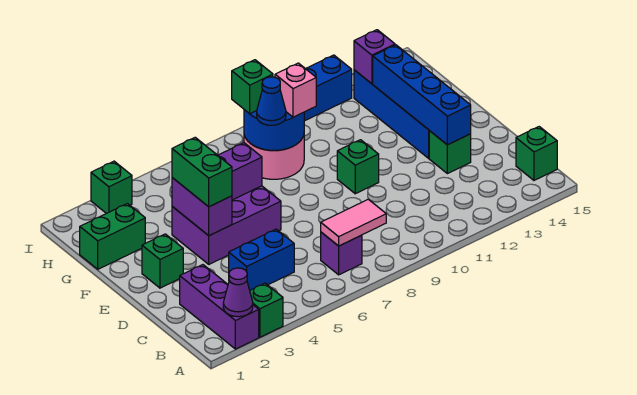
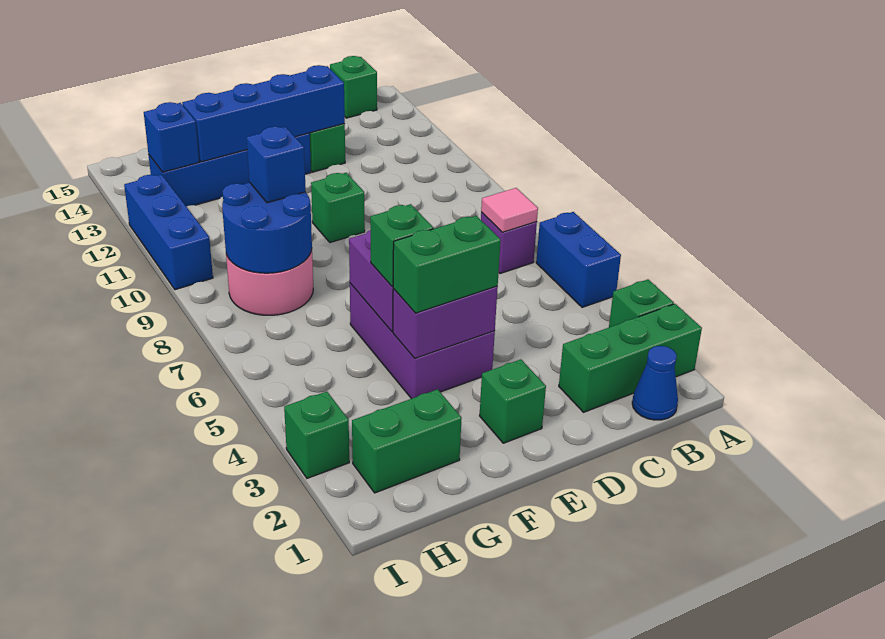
purple brick A2:C2 level 1 -> green brick A2:C2 level 1
purple cone A2 level 2 -> none
pink tile B7:B8 level 2 -> pink tile B7 level 2
blue brick C4:C5 level 1 -> blue brick A5:A6 level 1
green brick G1:G2 level 1 -> green brick G2:H2 level 1
blue cone G8 level 3 -> blue cone B1 level 1
pink brick G9 level 3 -> blue brick G9 level 3
green brick H8 level 3 -> green brick F5 level 3
purple brick H13 level 2 -> blue brick H13 level 2

